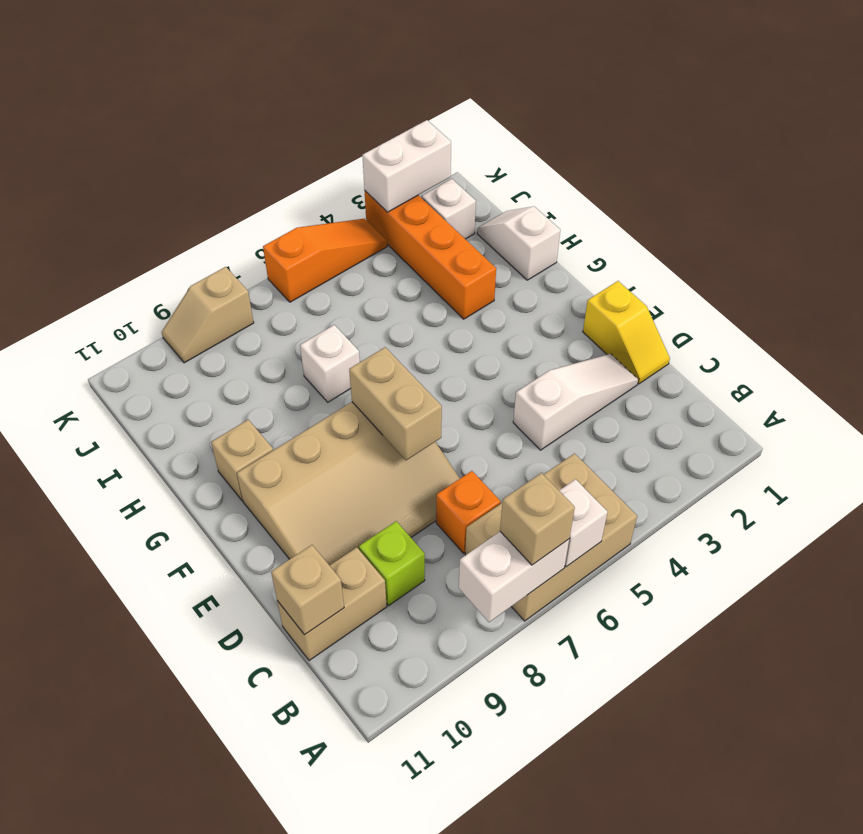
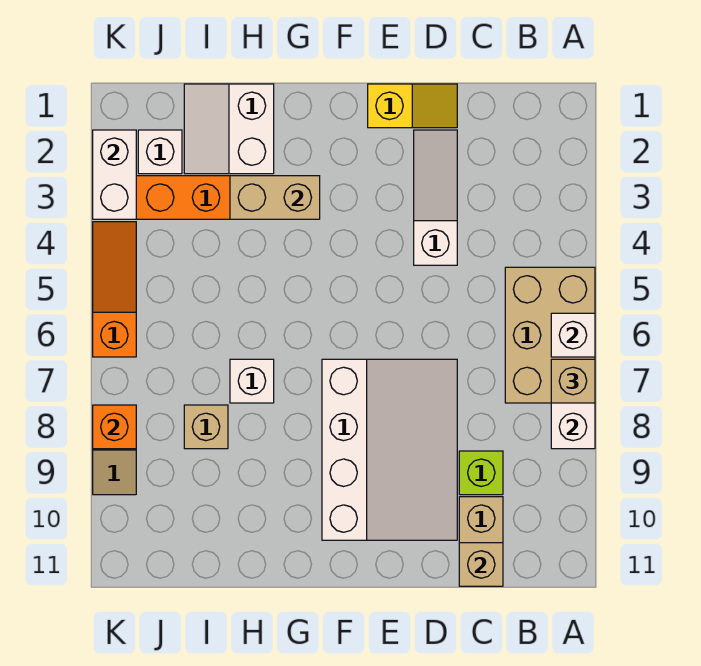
orange brick C7 level 1 -> orange brick K8 level 2
tan slope D7:F10 level 1 top F -> white slope D7:F10 level 1 top F
tan brick E7:F7 level 2 -> tan brick G3:H3 level 2
tan brick G10 level 1 -> tan brick I8 level 1
white slope H1:I1 level 1 top H -> white slope H1:I2 level 1 top H

